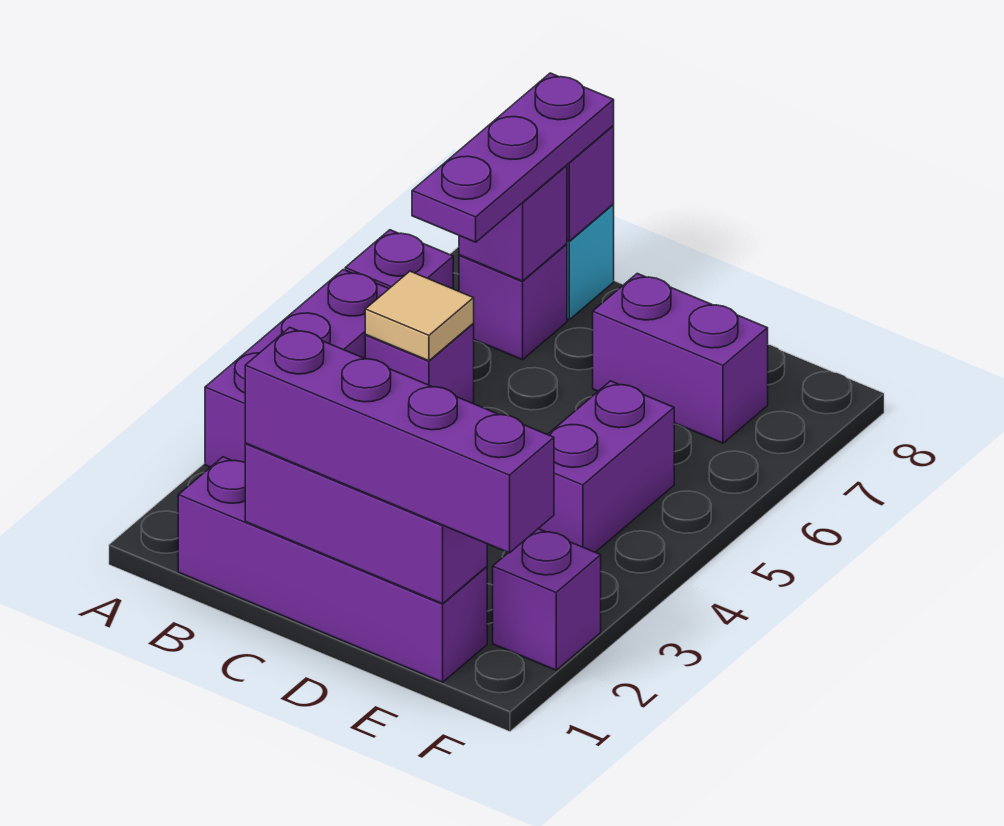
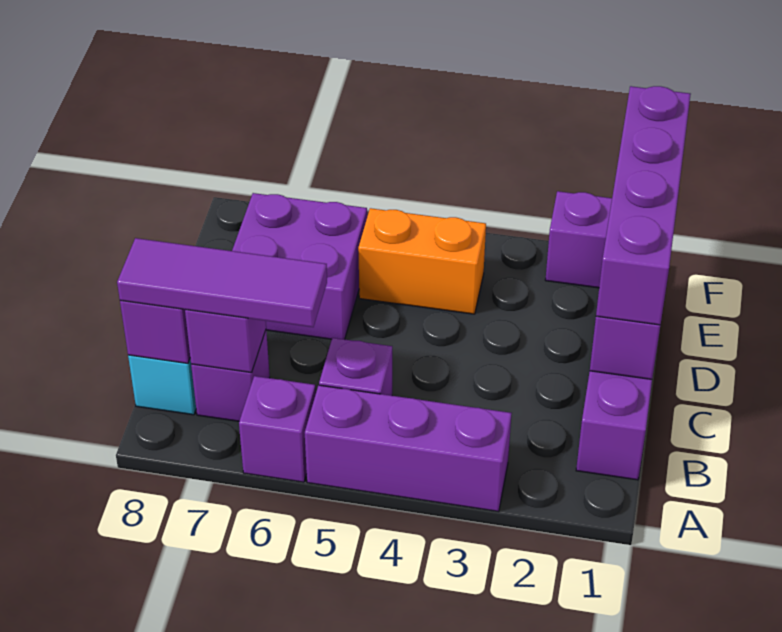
tan tile B5 level 2 -> none
purple plate B6:B8 level 3 -> purple tile B6:B8 level 3
purple brick D7:E7 level 1 -> purple brick D6:E7 level 1
purple brick E4:E5 level 1 -> orange brick E4:E5 level 1

